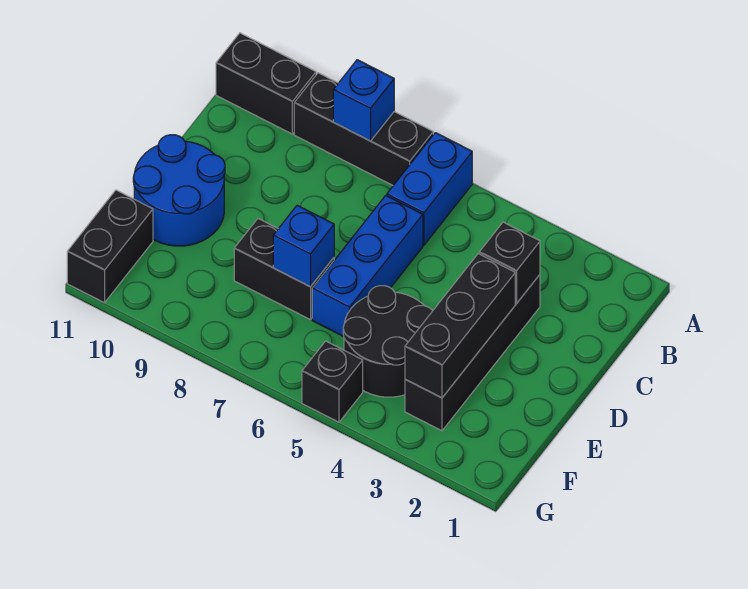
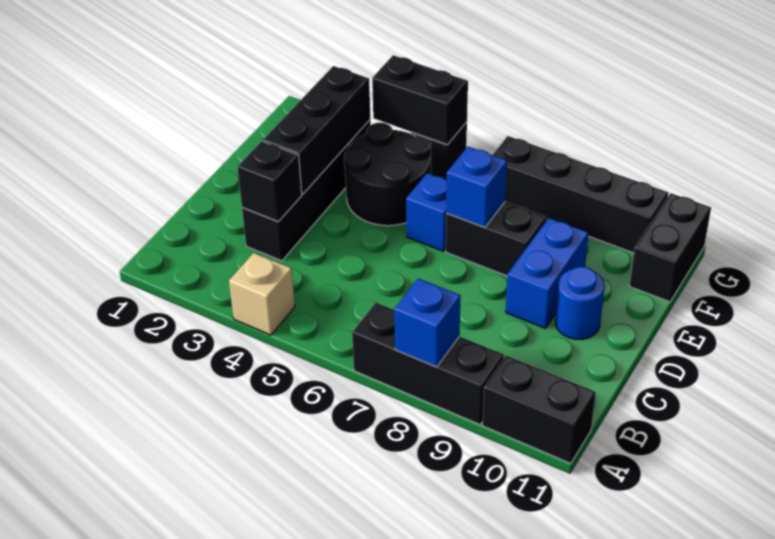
none -> tan brick A4 level 1
blue brick A6:B6 level 1 -> blue brick D9:E9 level 1
blue brick C6:E6 level 1 -> blue brick E6 level 1
blue round brick D10:E11 level 1 -> blue round brick D10 level 1
none -> black brick G4:G5 level 2
none -> black brick G7:G10 level 1

